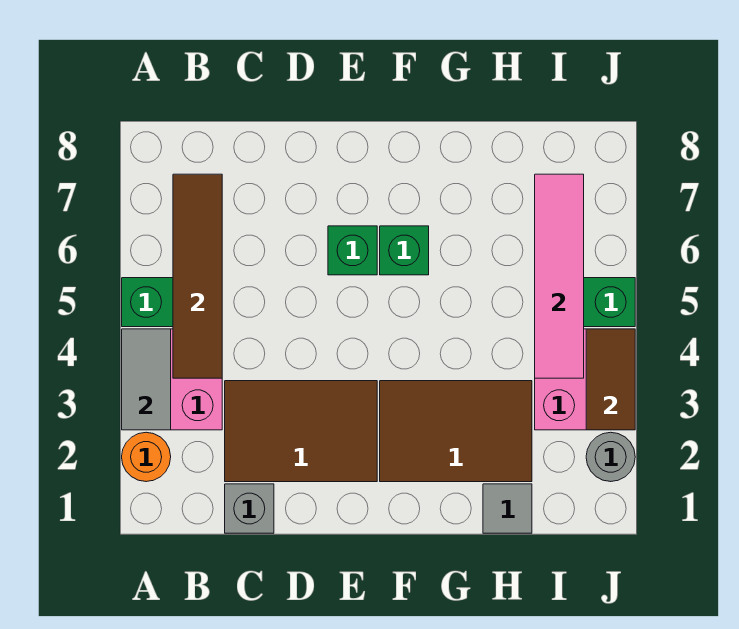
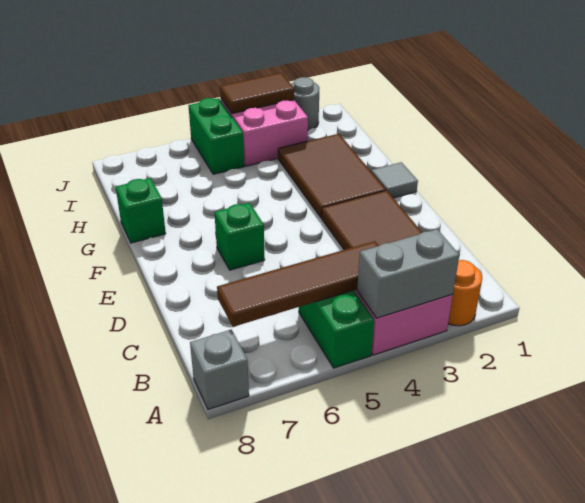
grey tile A3:A4 level 2 -> grey brick A3:A4 level 2
grey brick C1 level 1 -> grey brick A8 level 1
green brick F6 level 1 -> green brick G8 level 1
grey tile H1 level 1 -> grey tile F1 level 1
pink tile I4:I7 level 2 -> none

